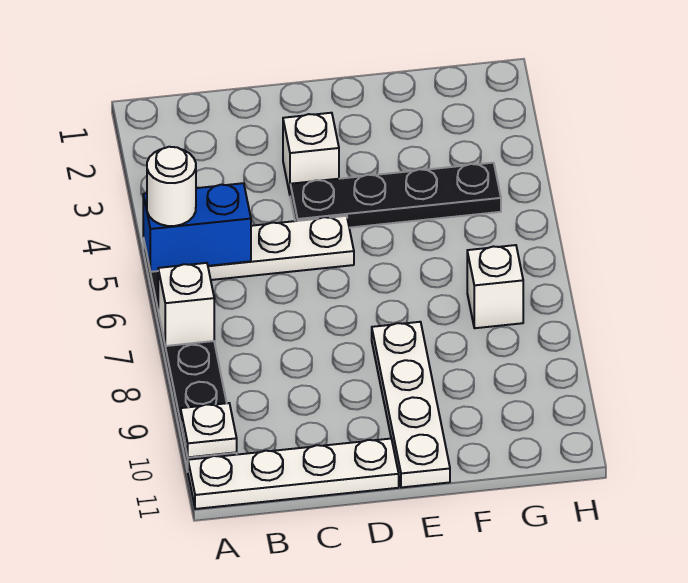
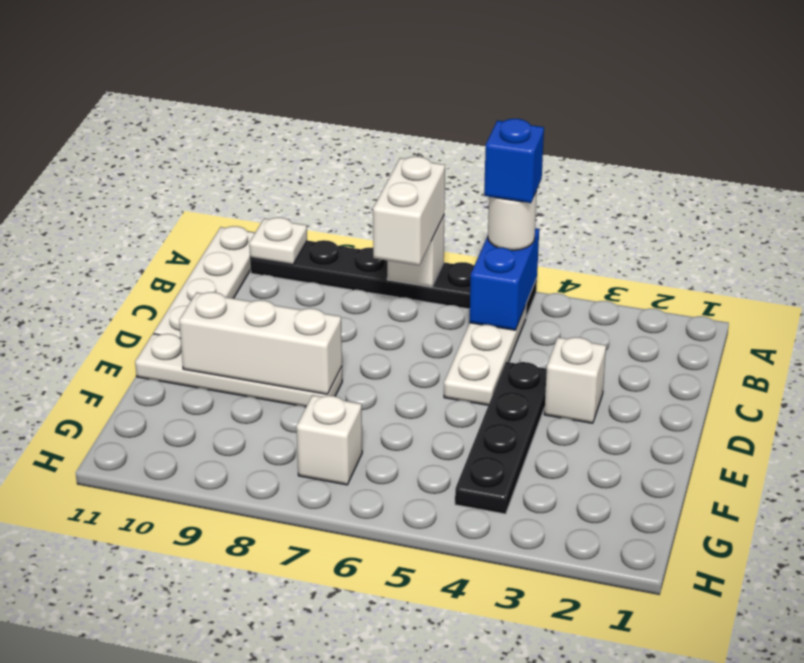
none -> blue brick A5 level 4
none -> white brick A7:B7 level 3
none -> white brick E8:E10 level 2

